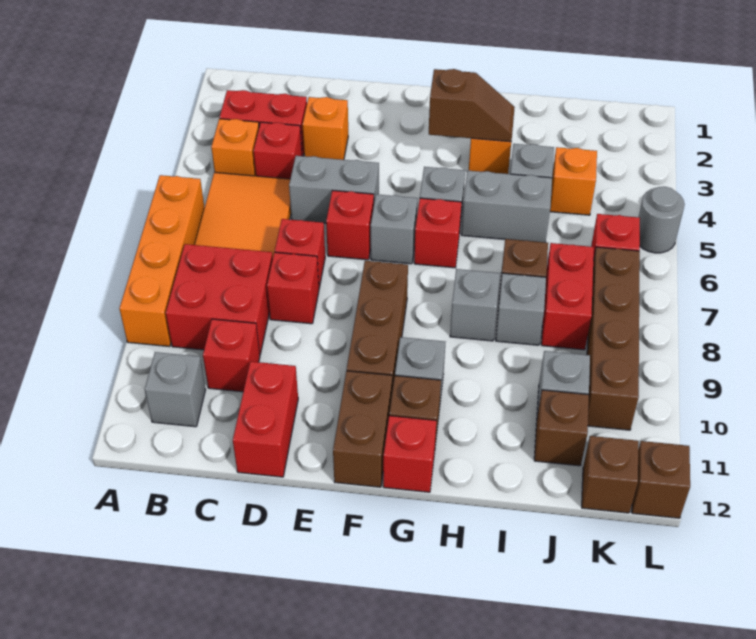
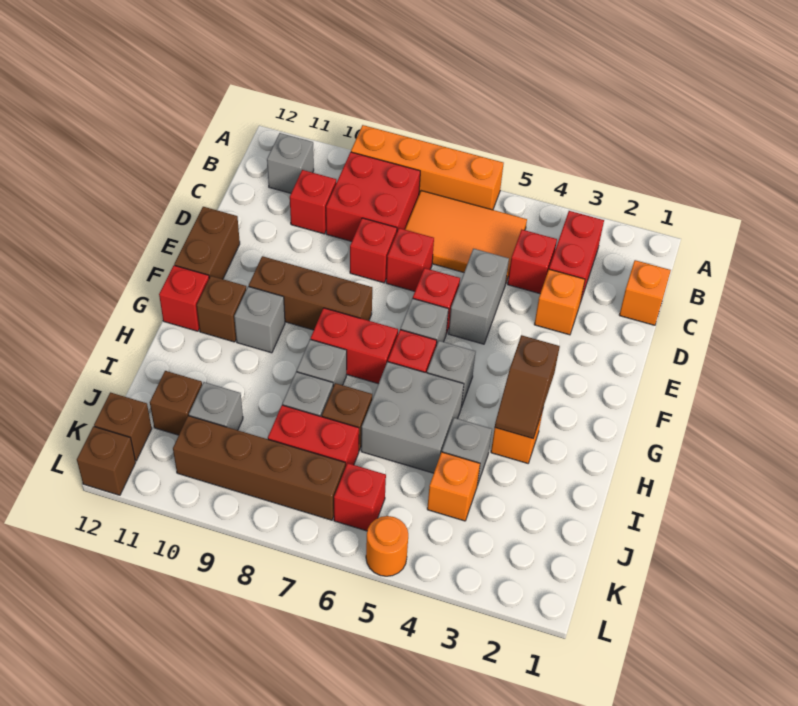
orange brick B4 level 1 -> orange brick C1 level 1
red brick D11:D12 level 1 -> red brick G7:G8 level 1
brown brick F11:F12 level 1 -> brown brick E12:F12 level 1
grey brick H5:I5 level 1 -> grey brick H5:I6 level 1
grey round brick L5 level 1 -> orange round brick L5 level 1

